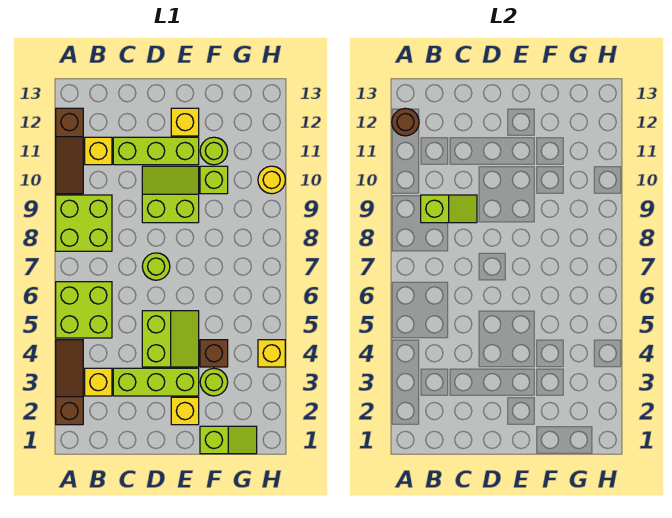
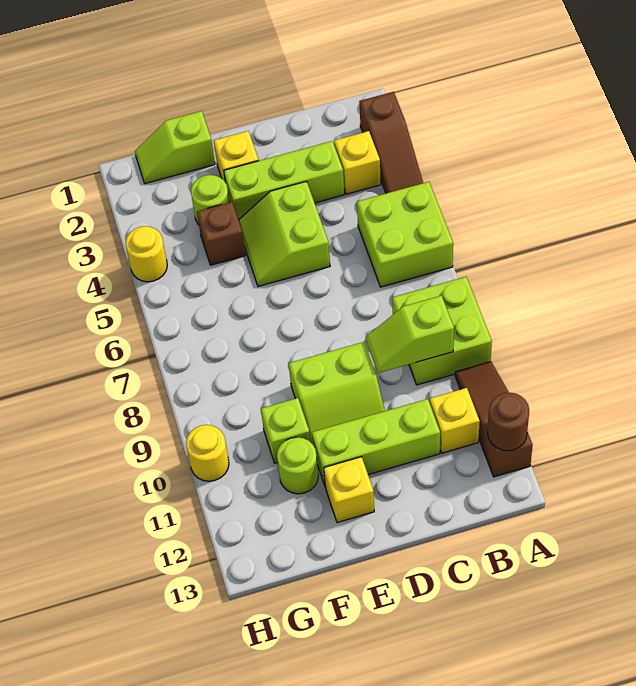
lime round brick D7 level 1 -> none
yellow brick H4 level 1 -> yellow round brick H4 level 1

